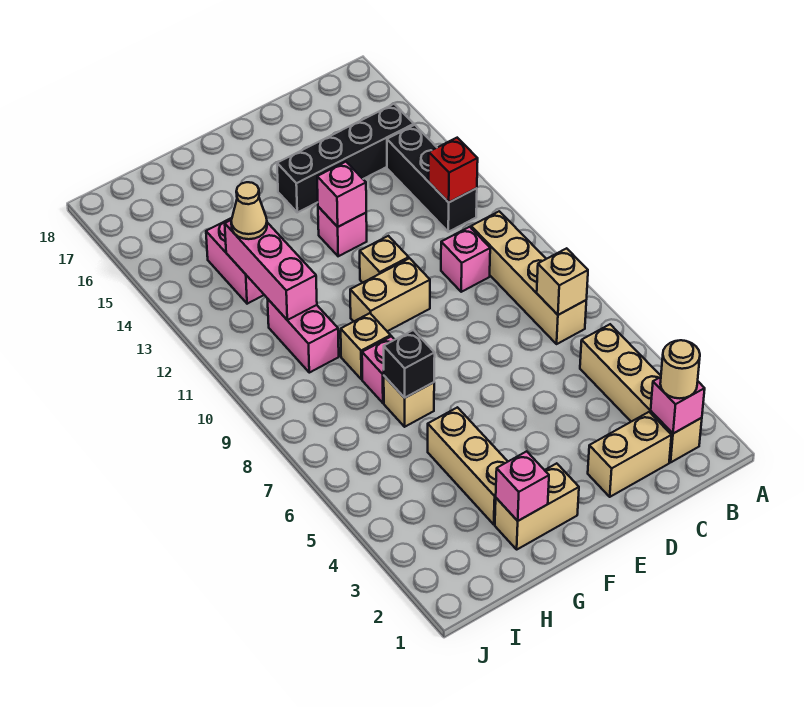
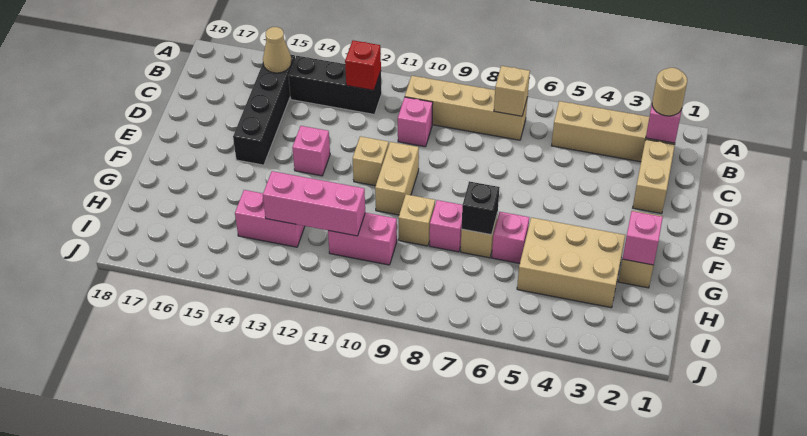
pink brick E13 level 2 -> pink brick G6 level 1
tan brick G3:G5 level 1 -> tan brick G3:H5 level 1
tan cone H13 level 3 -> tan cone B15 level 2

